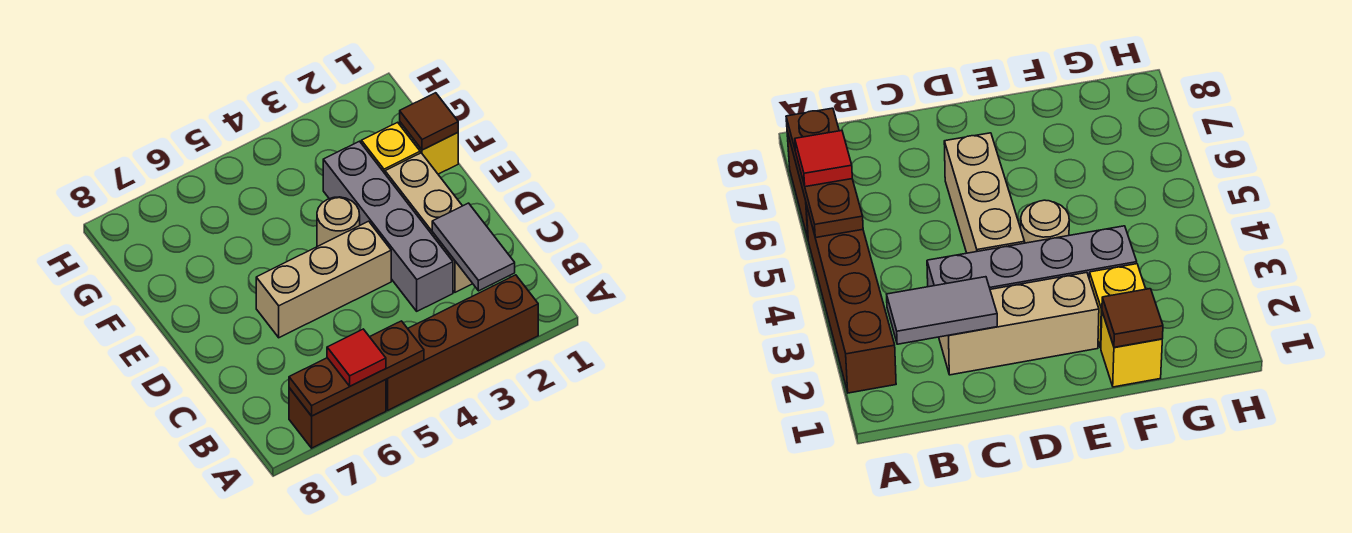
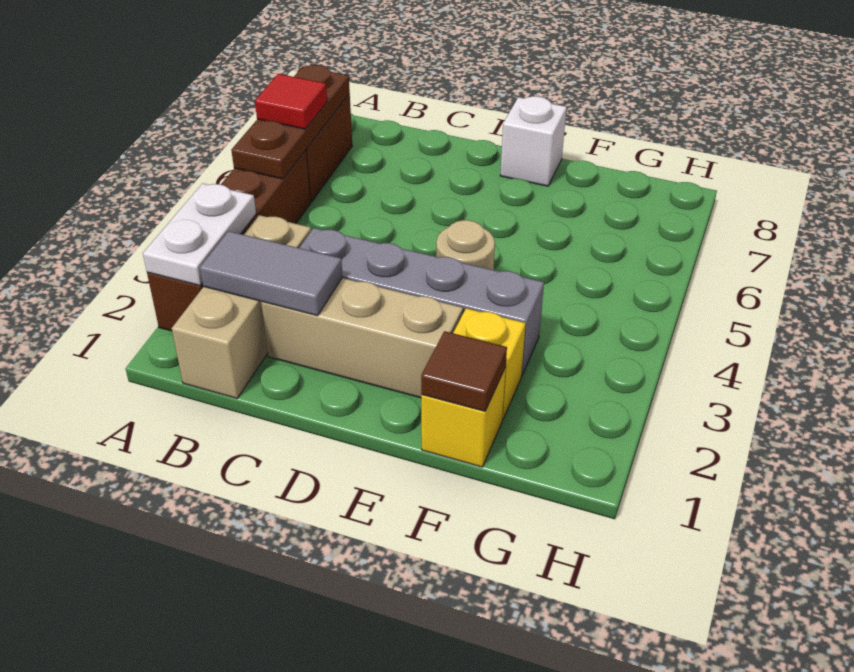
none -> white plate A2:A3 level 2
tan brick D4:D6 level 1 -> tan brick B1:B3 level 1
none -> white brick E8 level 1

